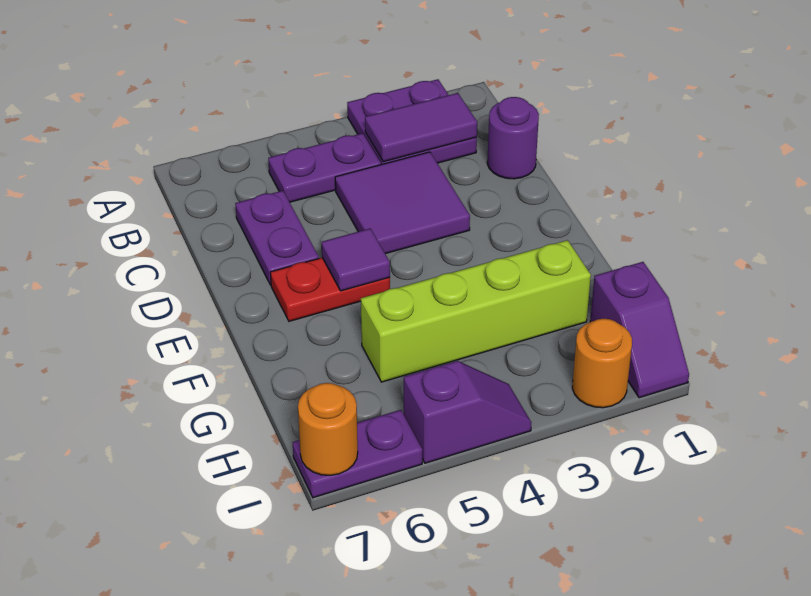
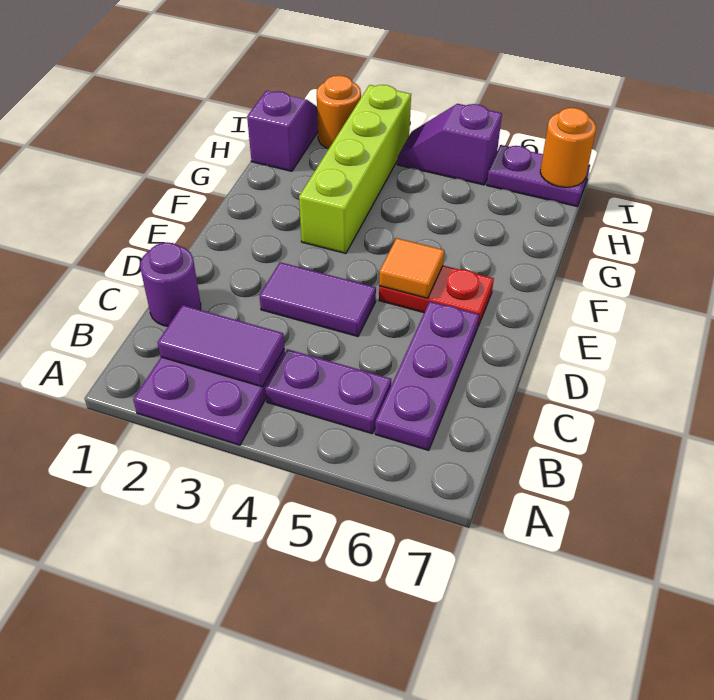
purple tile C3:D4 level 1 -> purple tile D3:D4 level 1
purple plate C6:D6 level 1 -> purple plate B6:D6 level 1
purple tile E5 level 2 -> orange tile E5 level 2
lime brick G2:G5 level 1 -> lime brick F3:I3 level 1

